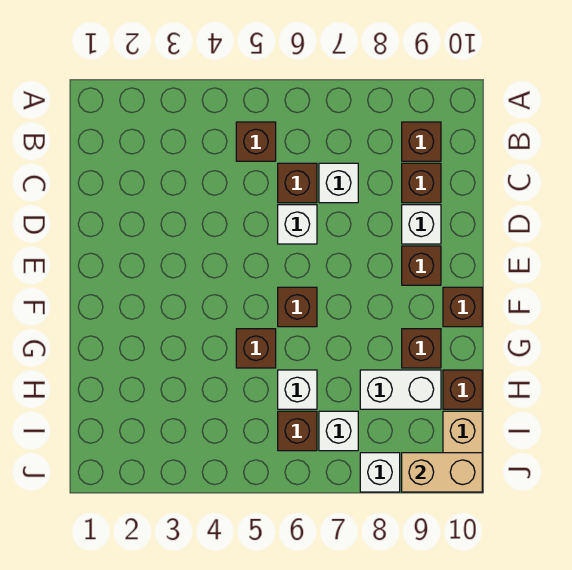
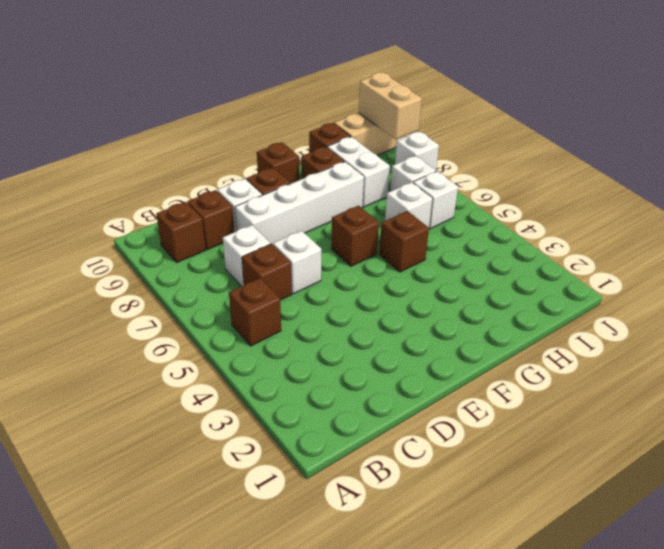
none -> white brick D8:G8 level 1
brown brick I6 level 1 -> white brick I6 level 1

